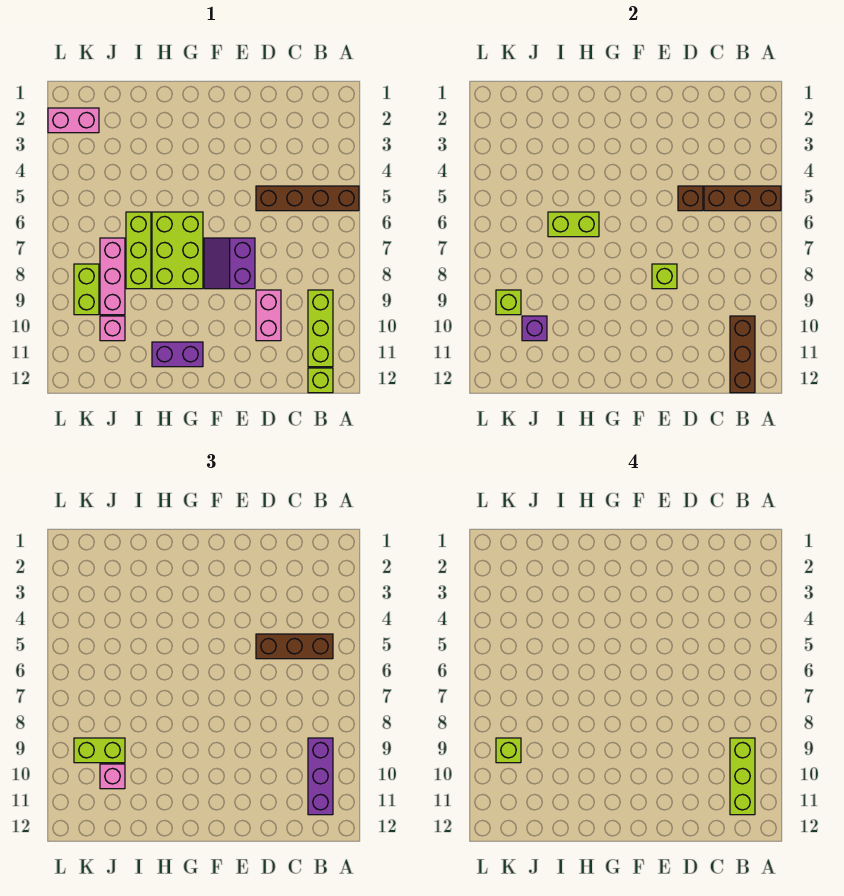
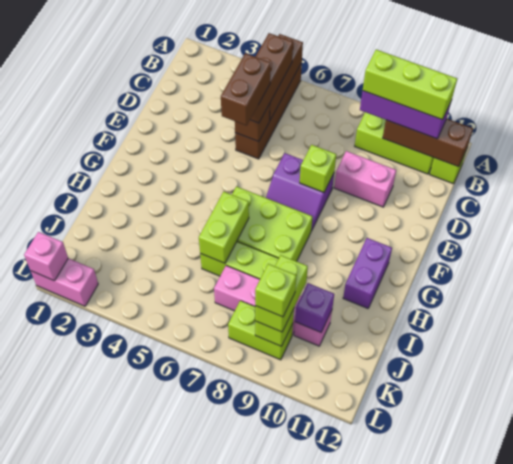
none -> brown brick D5:E5 level 4
pink brick J10 level 3 -> pink brick L1 level 2
pink brick K2:L2 level 1 -> pink brick L1:L2 level 1

